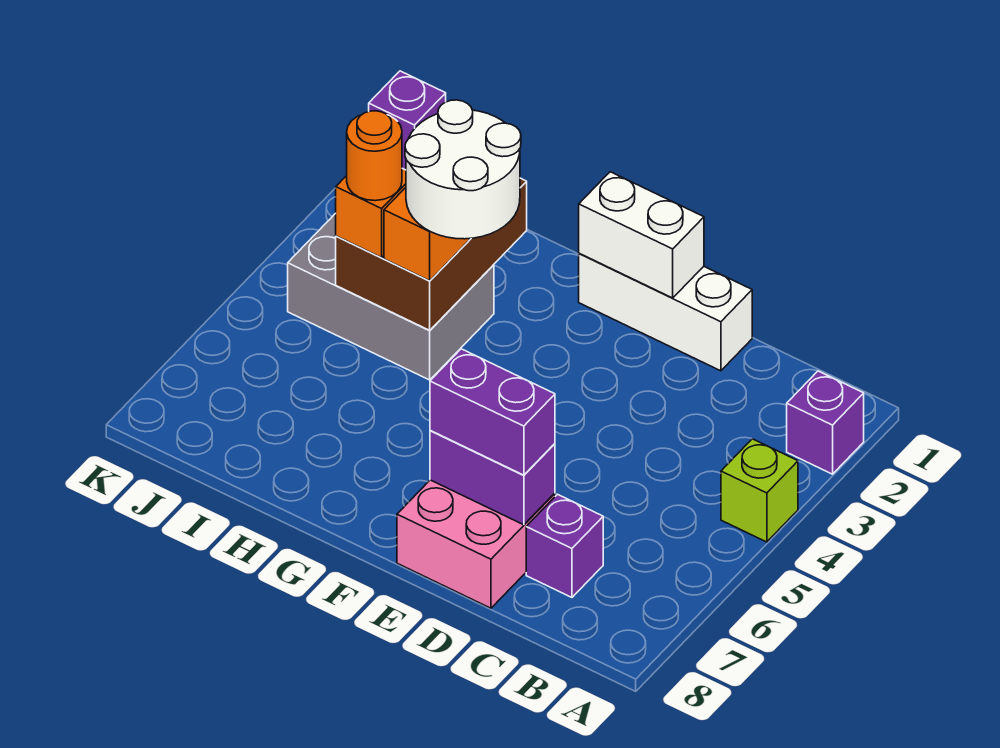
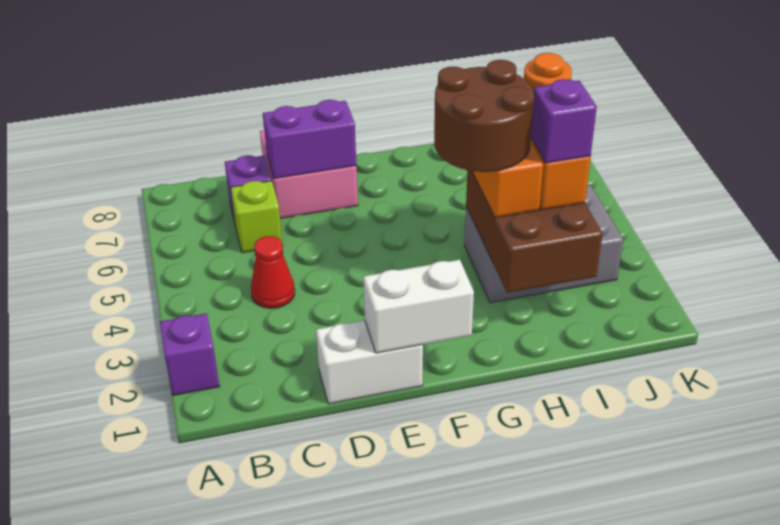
lime brick A4 level 1 -> lime brick C6 level 1
none -> red cone C4 level 1
white brick D1:F1 level 1 -> white brick D1:E1 level 1
purple brick D7:E7 level 3 -> none
white round brick G3:H4 level 4 -> brown round brick G3:H4 level 4

